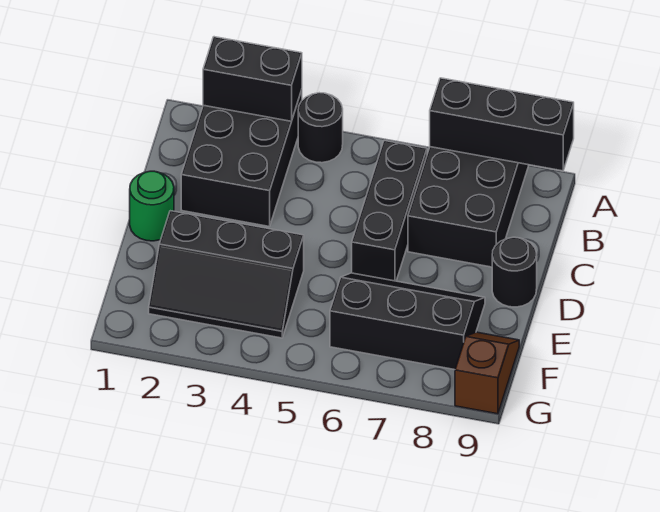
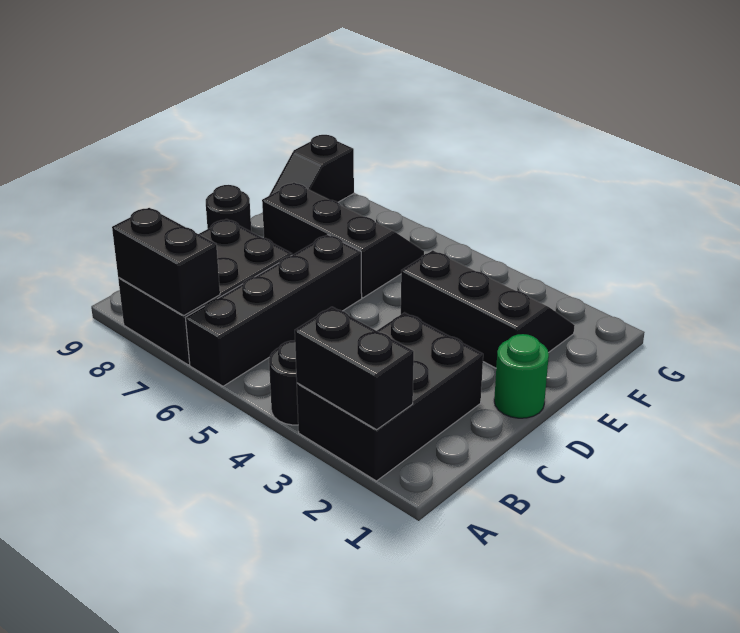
black brick A7:A9 level 2 -> black brick A7:A8 level 2
black brick B6:D6 level 1 -> black brick A6:D6 level 1
black slope E6:F8 level 1 top F -> black slope E6:F8 level 1 top E
brown slope F9:G9 level 1 top G -> black slope F9:G9 level 1 top G

